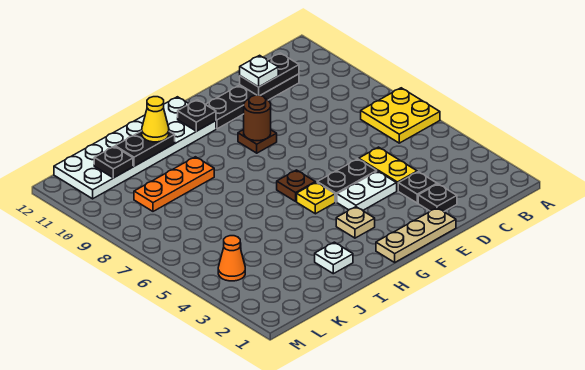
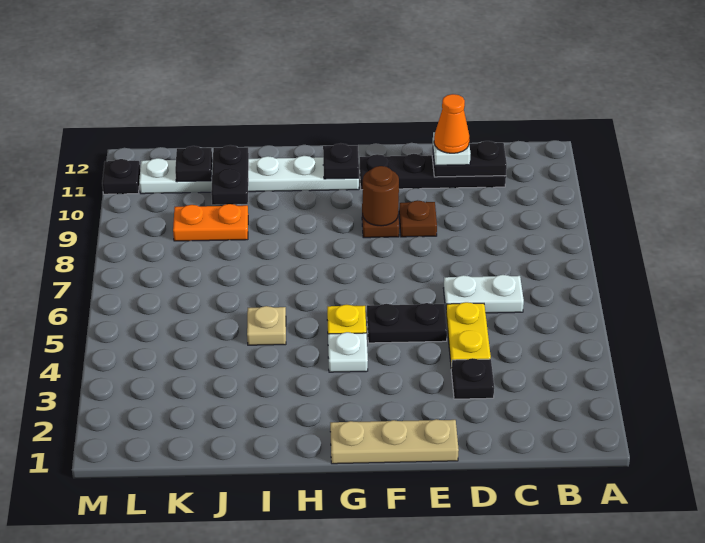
yellow plate A6:B7 level 1 -> none
black plate D2 level 1 -> black plate M11 level 1
white plate E4:F4 level 1 -> white plate C6:D6 level 1
tan plate G3 level 1 -> tan plate I5 level 1
brown plate G6 level 1 -> brown plate E9 level 1
white plate G11:L12 level 1 -> white plate G11:L11 level 1
white plate I2 level 1 -> white plate G4 level 1
orange plate I9:K9 level 1 -> orange plate J9:K9 level 1
black plate I11:J11 level 2 -> black plate J10:J11 level 2
yellow cone I11 level 3 -> none
orange cone L4 level 1 -> orange cone D11 level 4

